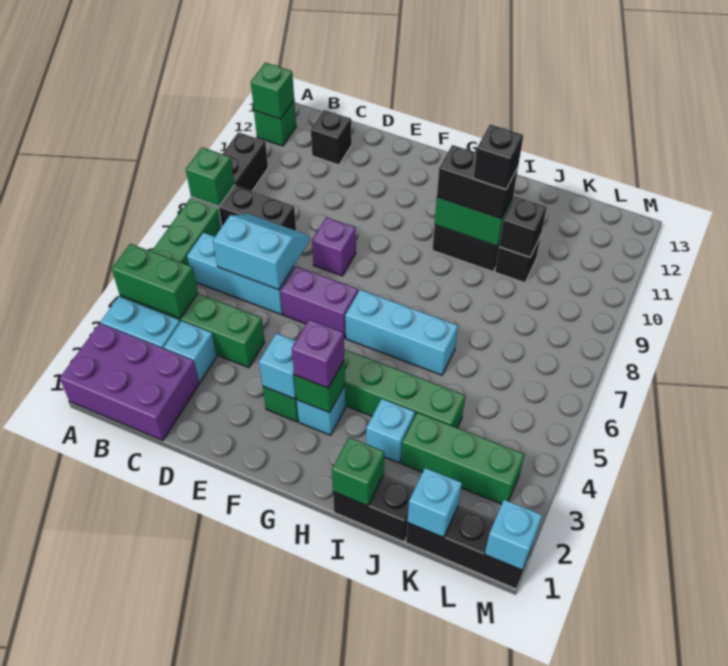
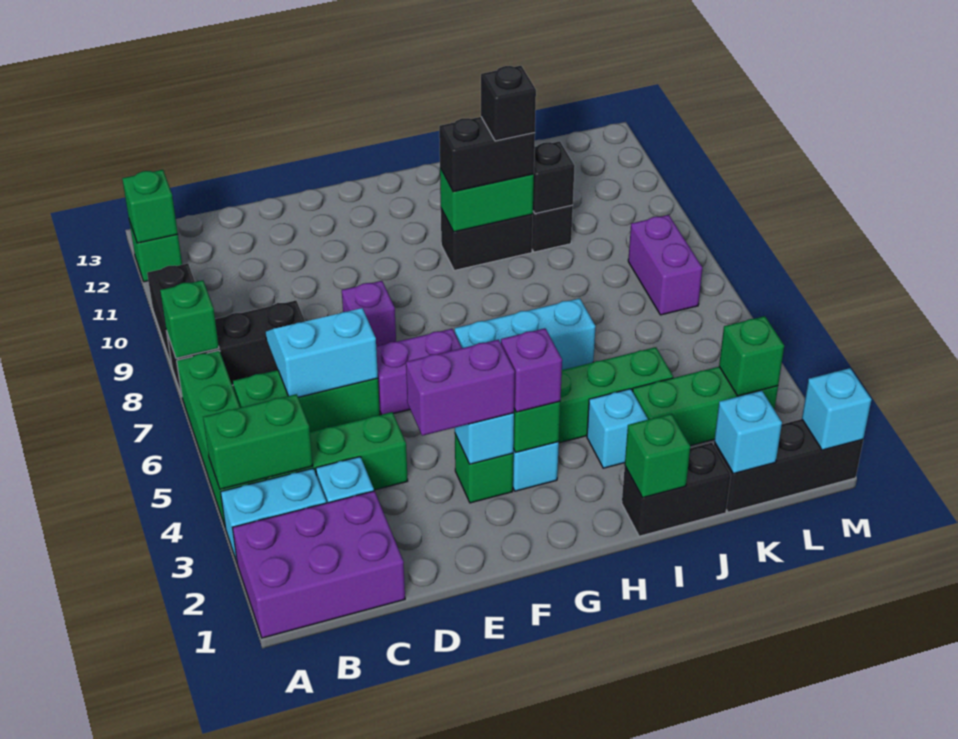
cyan brick B6:D6 level 1 -> green brick B6:D6 level 1
black brick C12 level 1 -> none
none -> purple brick E3:F3 level 3
none -> green brick L3 level 2
none -> purple brick L7:L8 level 1

